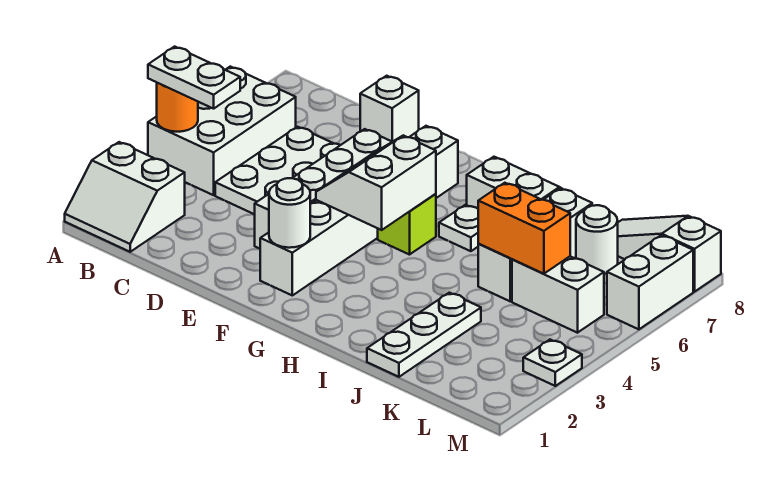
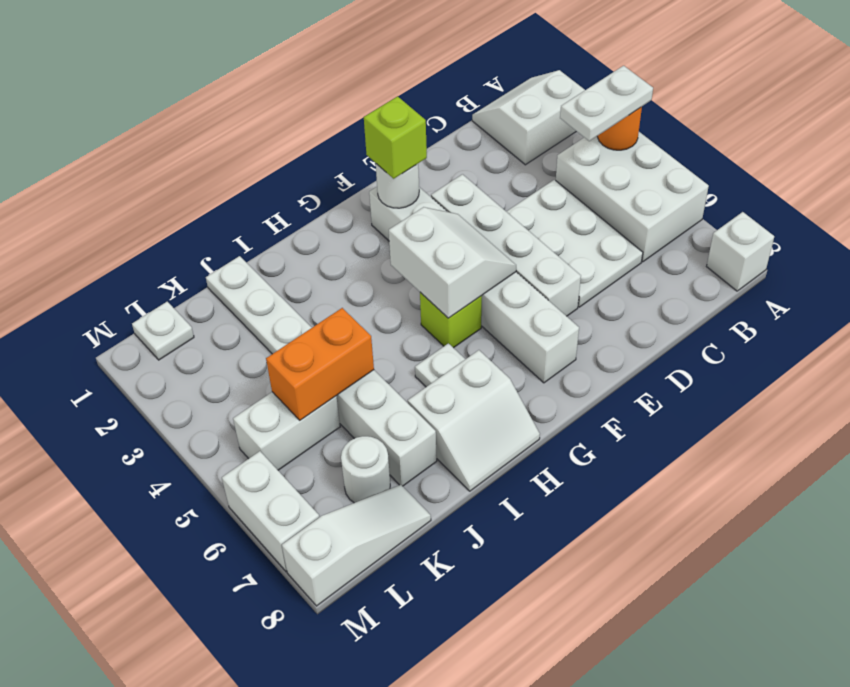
white brick D8 level 1 -> white brick A8 level 1
none -> lime brick F2 level 3
white plate M3 level 1 -> white plate L1 level 1

